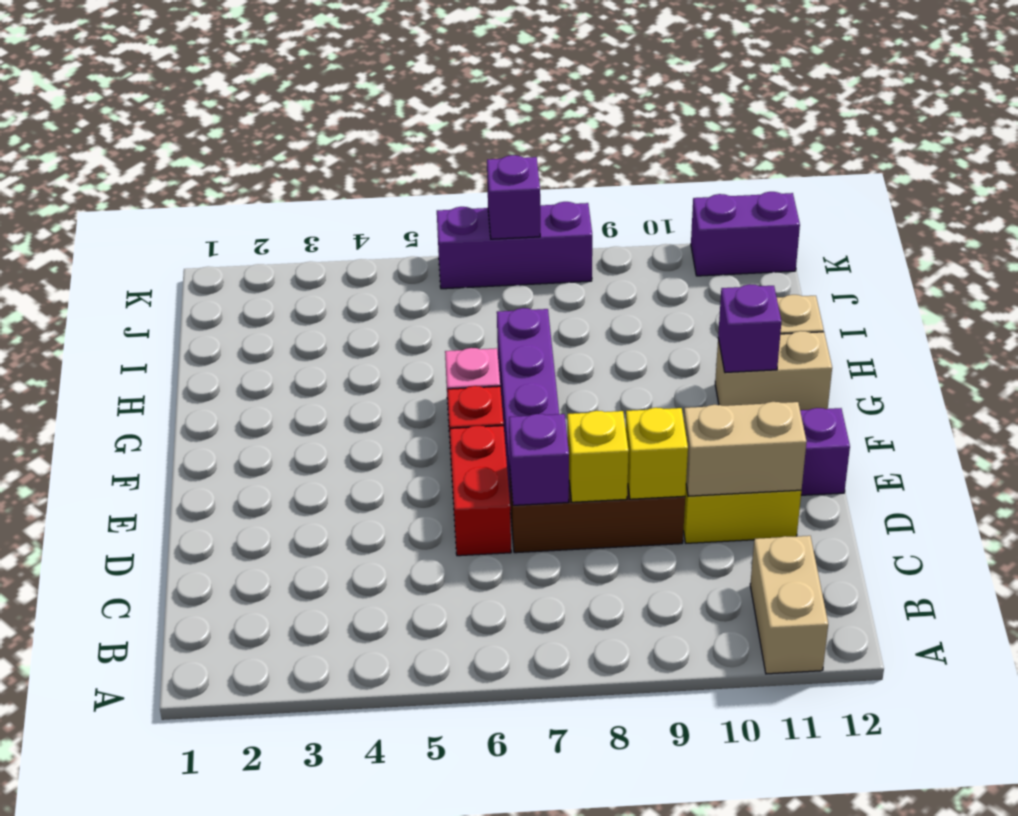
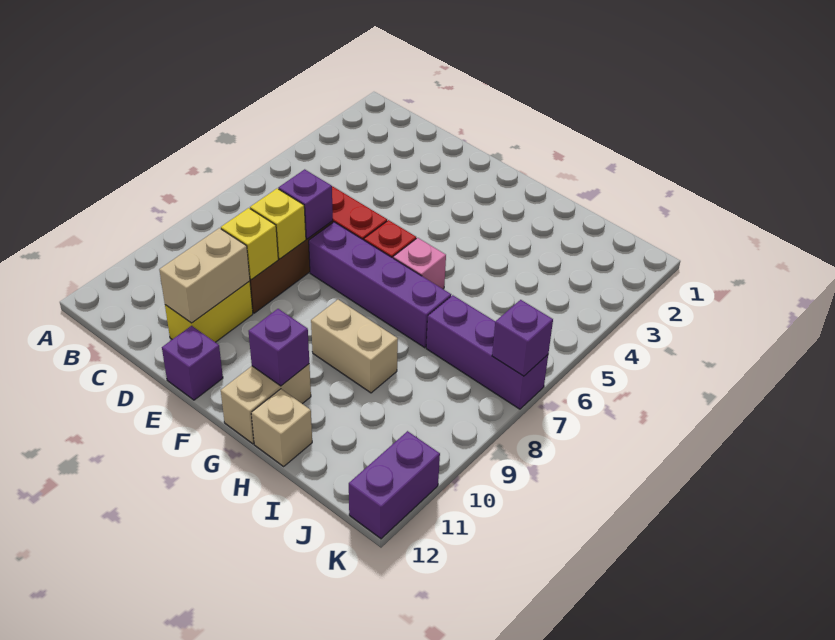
tan brick A11:B11 level 1 -> tan brick G9:H9 level 1
purple brick K6:K8 level 1 -> purple brick I7:K7 level 1

